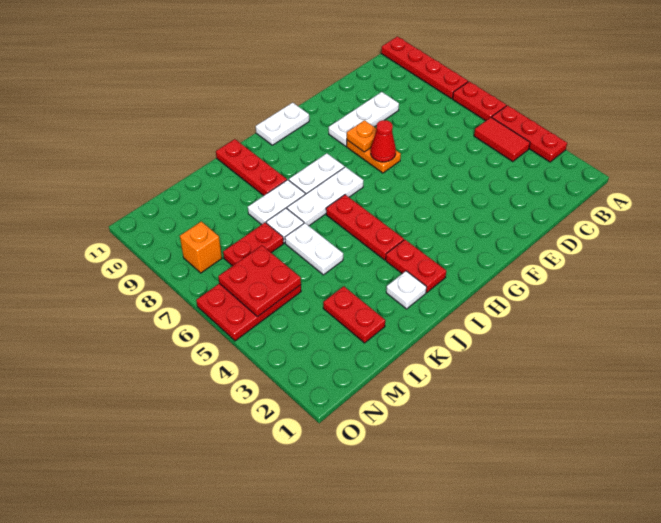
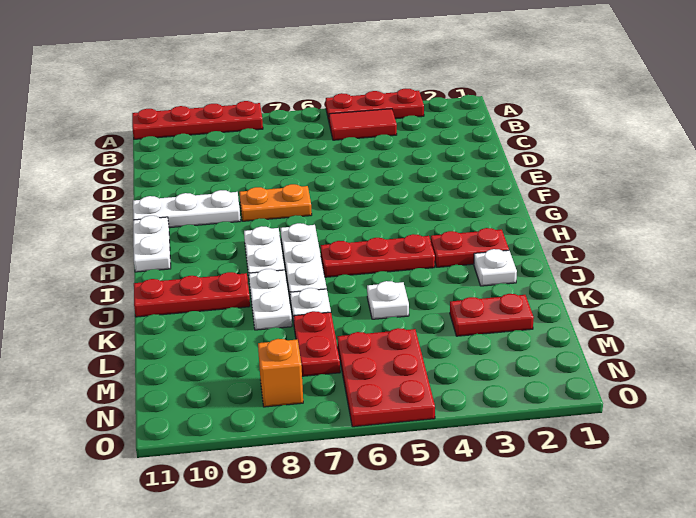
red plate A6:A7 level 1 -> none
white plate D9:F9 level 1 -> white plate F9:F11 level 1
red cone F7 level 2 -> none
orange plate F8 level 2 -> none
white plate K5:K6 level 1 -> white plate K5 level 1
red plate M5:N6 level 2 -> none

